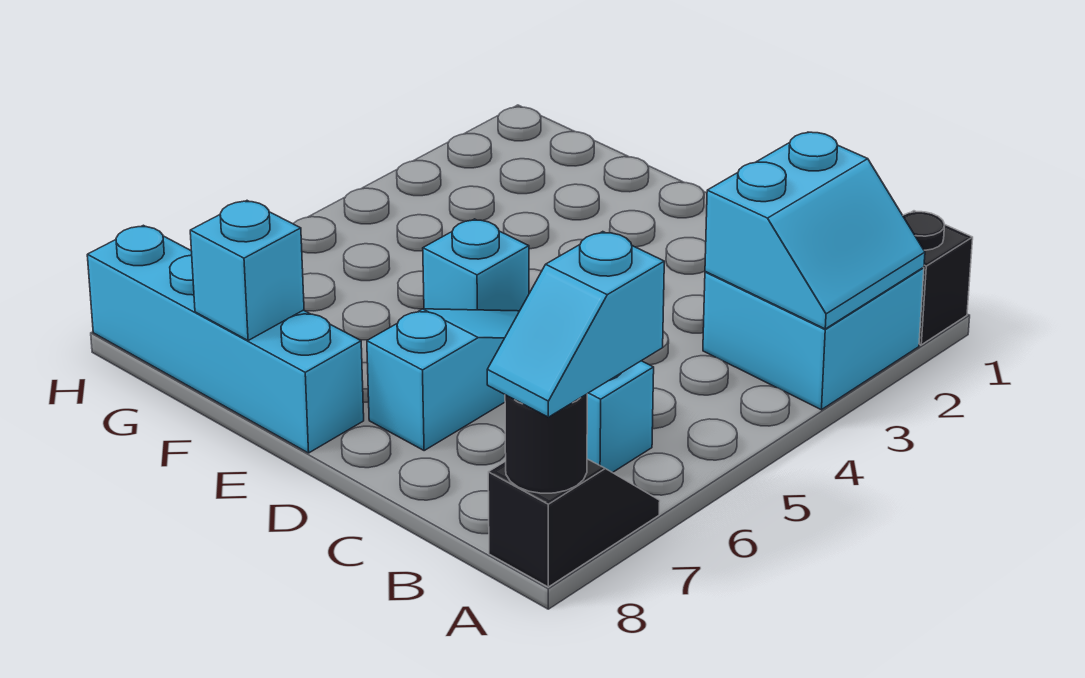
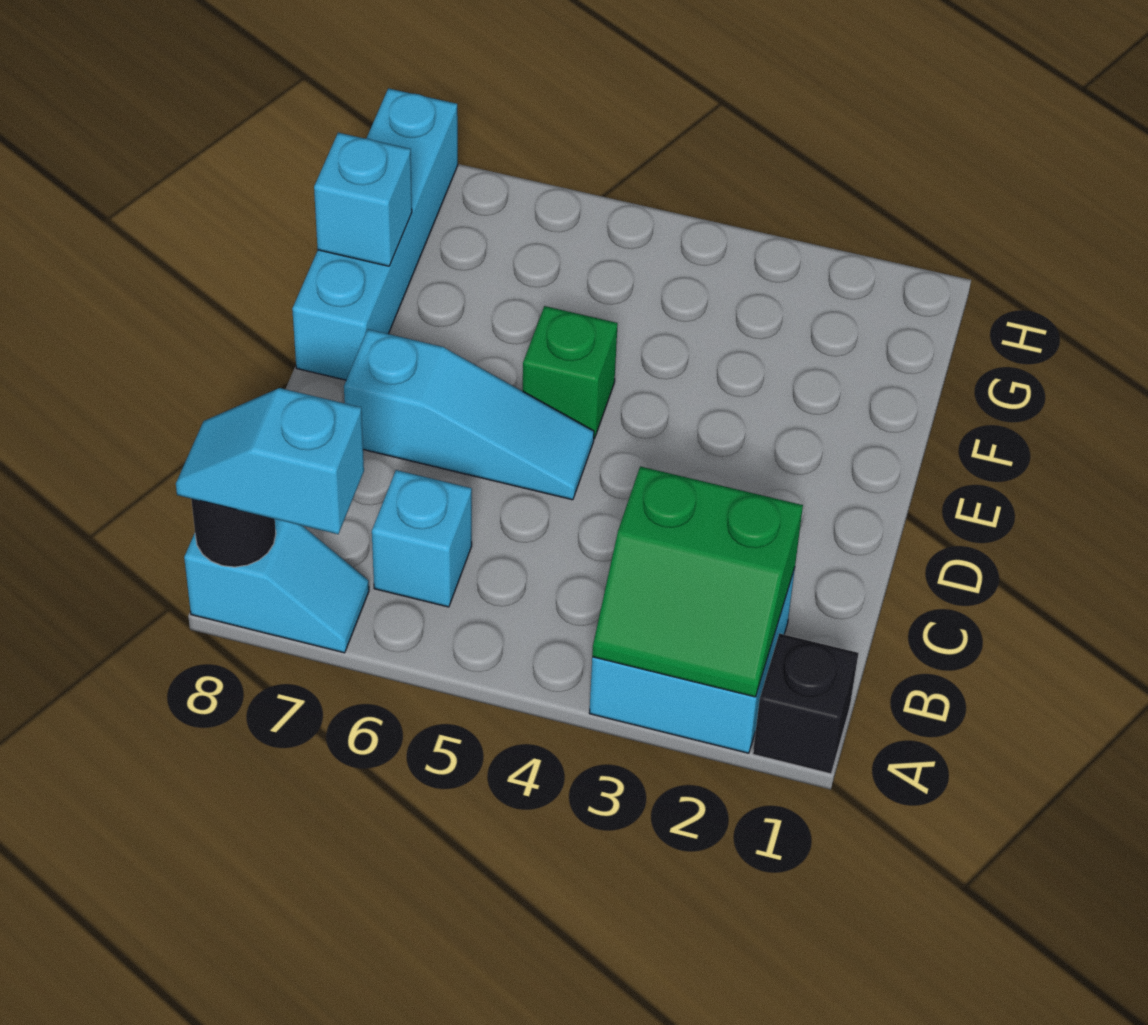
cyan slope A2:B3 level 2 top B -> green slope A2:B3 level 2 top B
black slope A7:A8 level 1 top 8 -> cyan slope A7:A8 level 1 top 8
cyan brick E5 level 1 -> green brick E5 level 1

